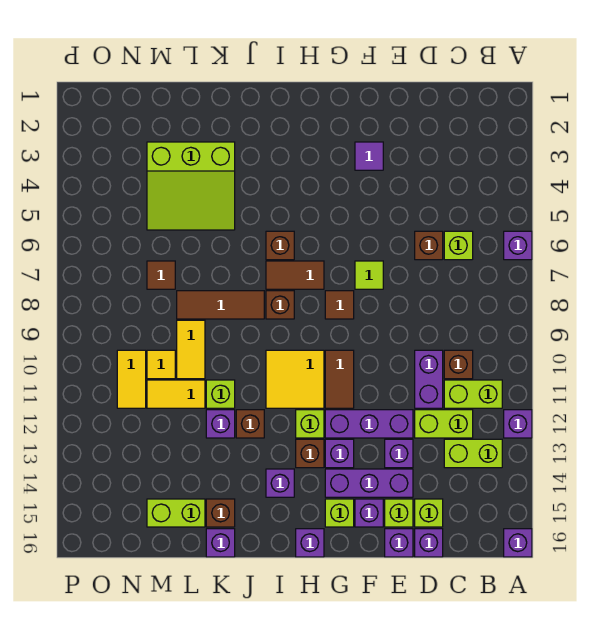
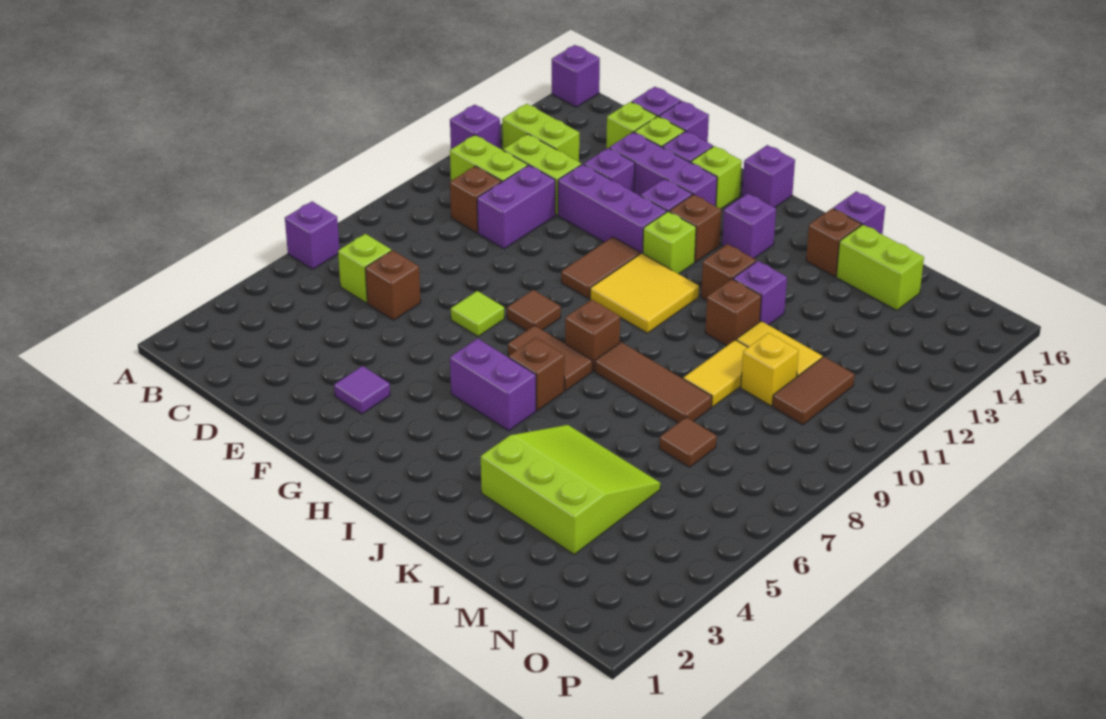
none -> purple brick H5:I5 level 1
lime brick K11 level 1 -> brown brick K11 level 1
yellow tile M10 level 1 -> yellow brick M10 level 1
yellow tile N10:N11 level 1 -> brown tile N10:N11 level 1

